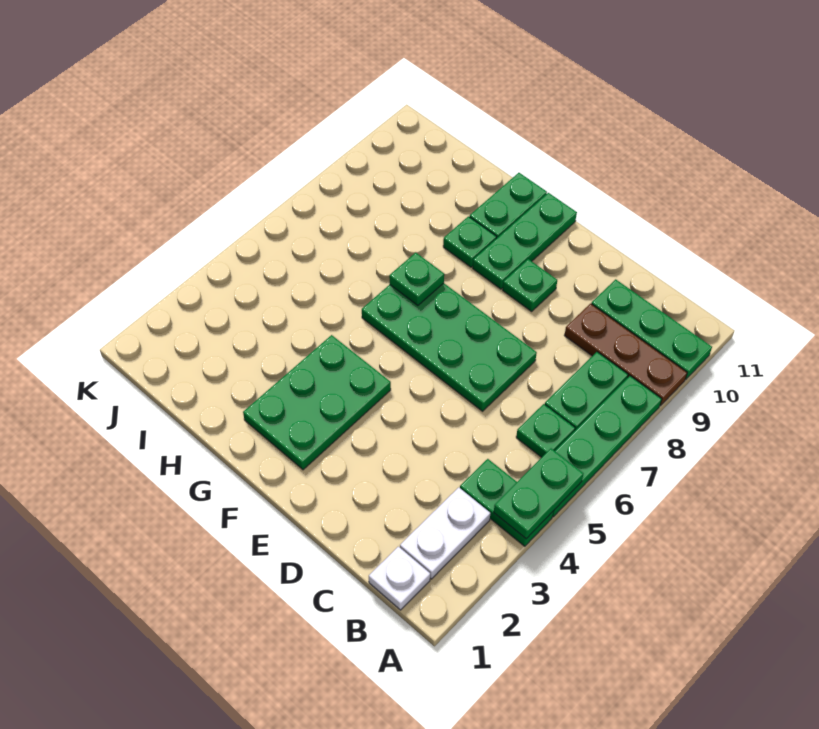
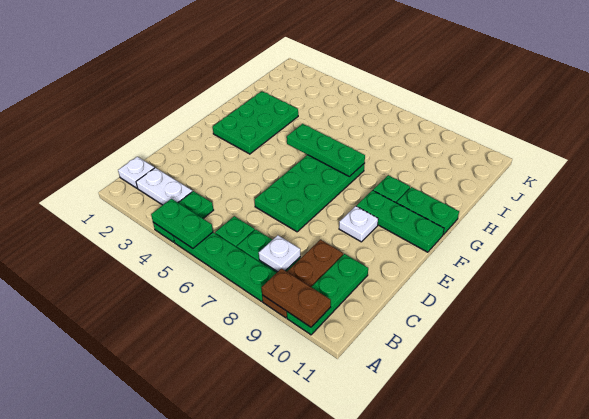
none -> brown plate A9:A10 level 2
none -> white plate B8 level 2
green plate E9 level 1 -> white plate E9 level 1
green plate F2:G4 level 1 -> green plate F2:H3 level 1
green plate G7 level 2 -> green plate G5:G7 level 2

